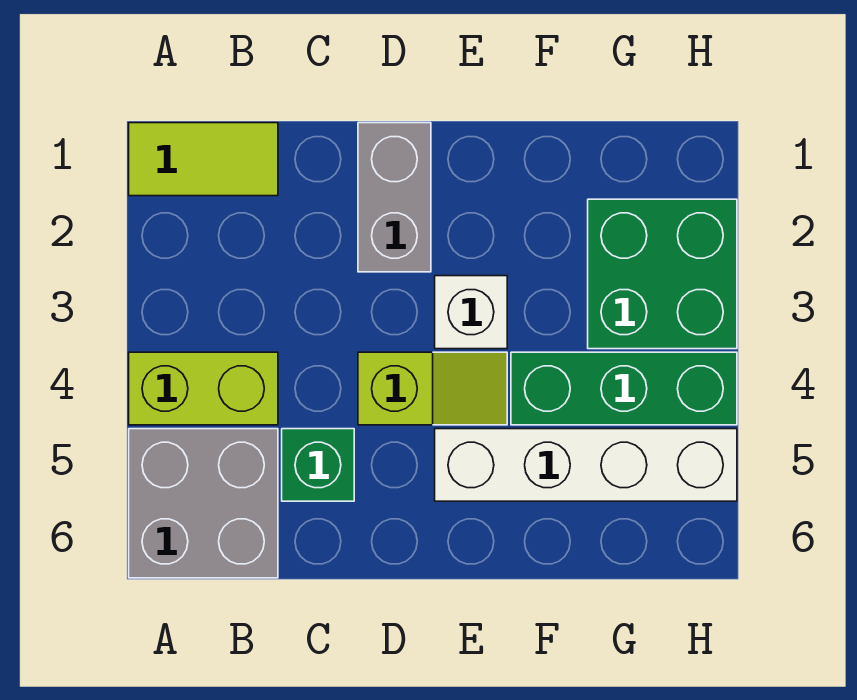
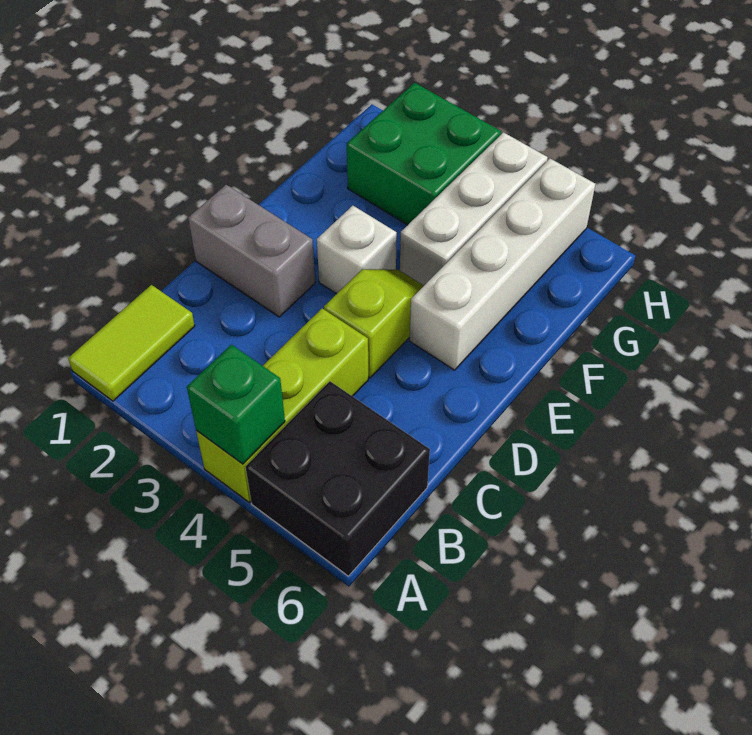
lime brick A4:B4 level 1 -> lime brick A4:C4 level 1
grey brick A5:B6 level 1 -> black brick A5:B6 level 1
green brick C5 level 1 -> green brick A4 level 2
green brick F4:H4 level 1 -> white brick F4:H4 level 1

